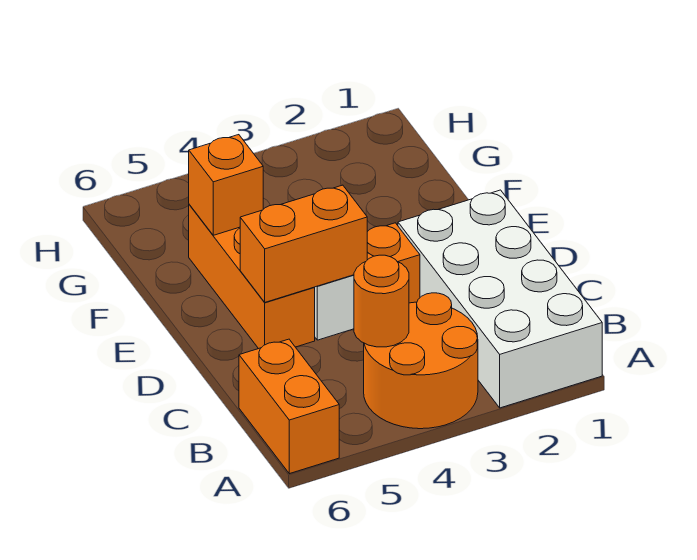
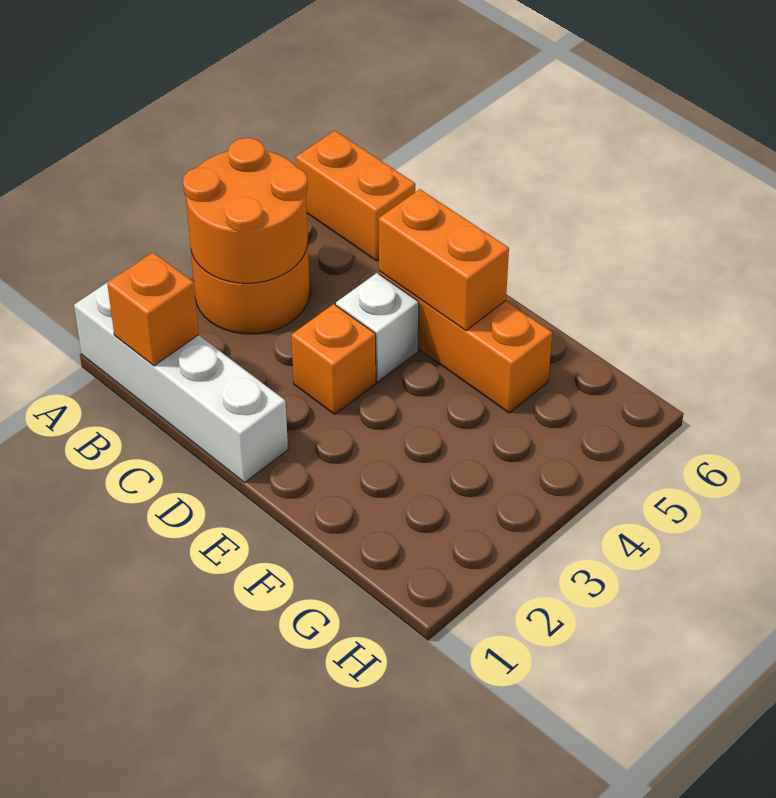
white brick A1:D2 level 1 -> white brick A1:D1 level 1
orange round brick B4 level 2 -> orange round brick A3:B4 level 2
orange brick D4:D5 level 2 -> orange brick D5:E5 level 2
orange brick F5 level 2 -> orange brick B1 level 2

